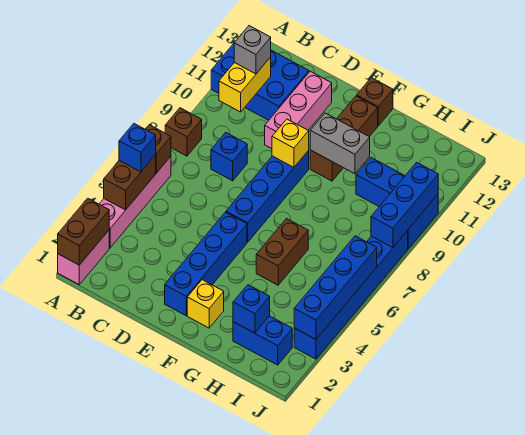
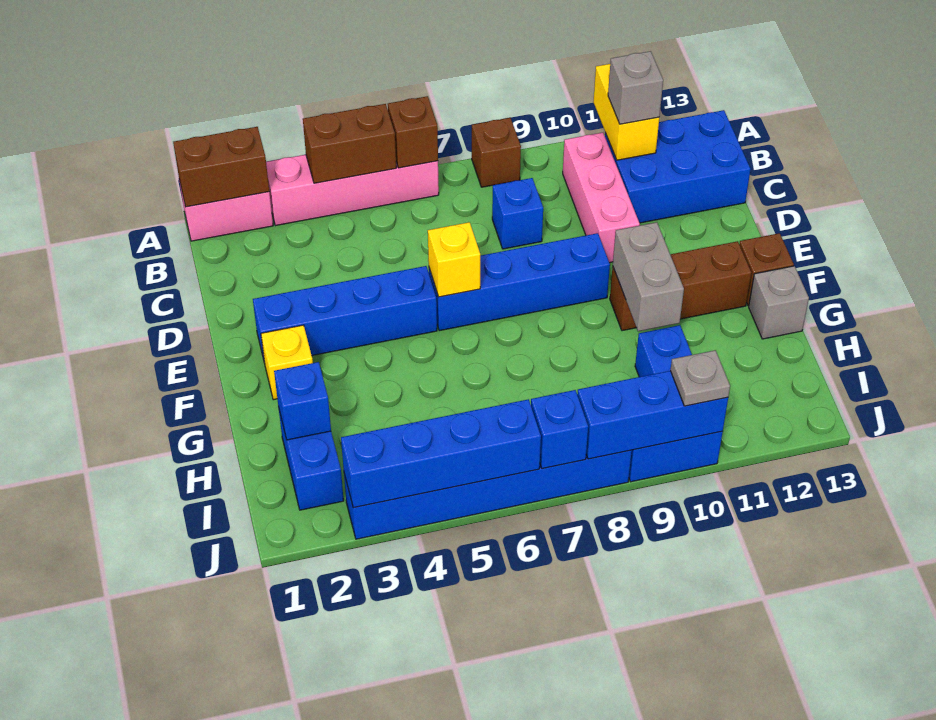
blue brick A5 level 3 -> blue brick J7 level 2
blue brick A11:C12 level 1 -> blue brick B11:C13 level 1
yellow brick B10:B11 level 2 -> yellow brick A11:B11 level 2
pink brick D10:D12 level 1 -> pink brick B10:D10 level 1
yellow brick E9 level 2 -> yellow brick E6 level 2
brown brick G5:G6 level 1 -> none
none -> grey brick G13 level 1
none -> grey plate J10 level 3

